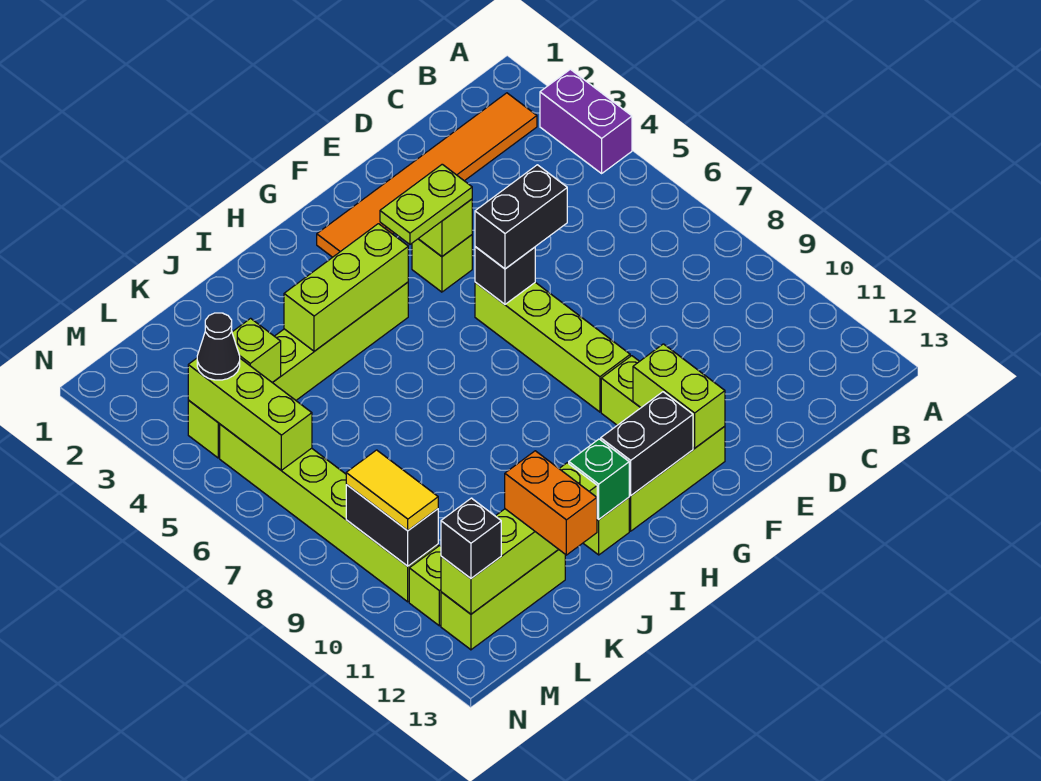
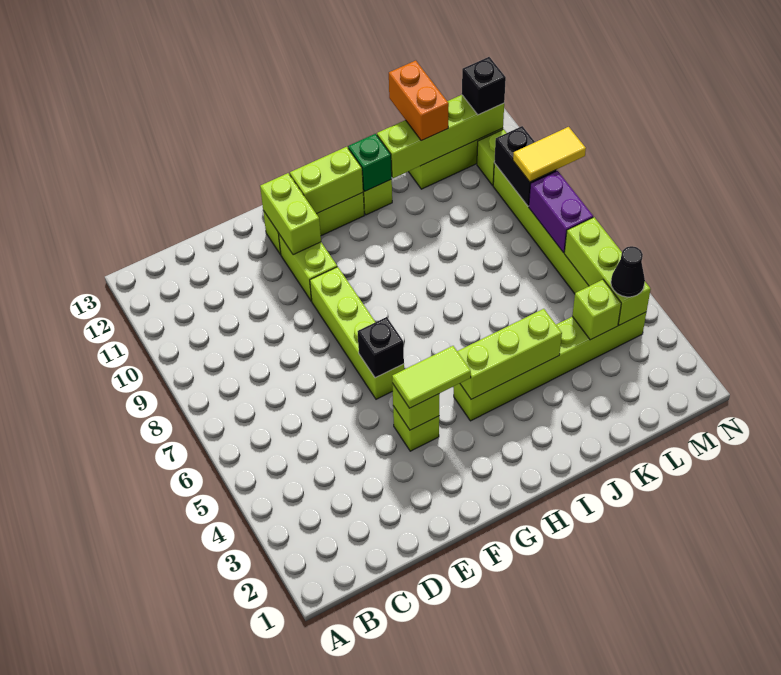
purple brick A3:A4 level 1 -> purple brick M7:M8 level 2
orange tile B2:G2 level 1 -> none
black brick E6:F6 level 3 -> none
lime plate F4:G4 level 3 -> lime tile F4:G4 level 3
black brick G12:H12 level 2 -> lime brick G12:H12 level 2
yellow tile M9:M10 level 3 -> yellow tile M9:N9 level 3

